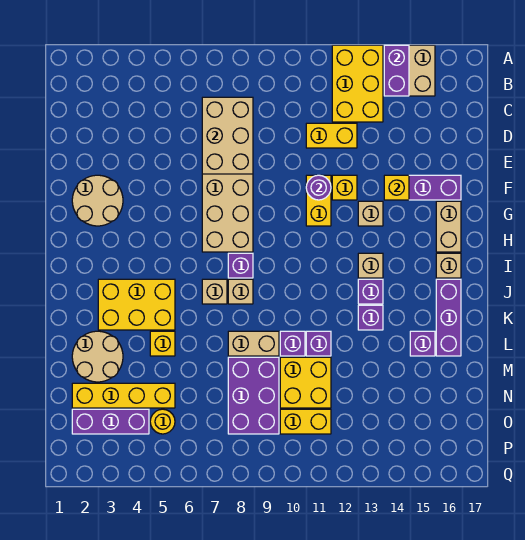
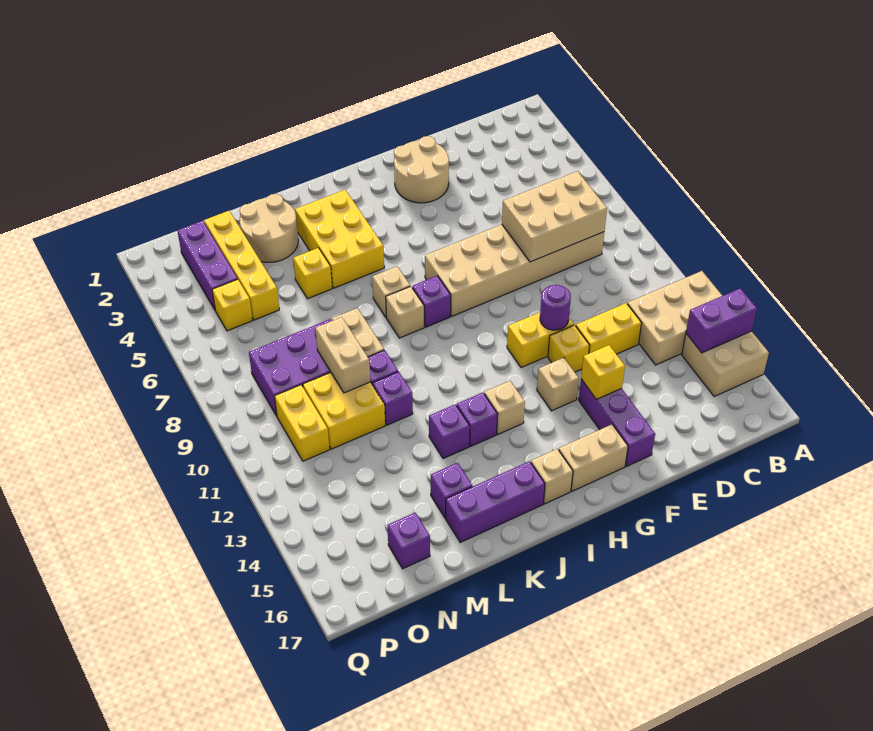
yellow brick A12:C13 level 1 -> tan brick A12:C13 level 1
yellow brick D11:D12 level 1 -> yellow brick D12:E12 level 1
none -> tan brick M9:M10 level 2
none -> purple brick N16 level 1
yellow round brick O5 level 1 -> yellow brick O5 level 1

